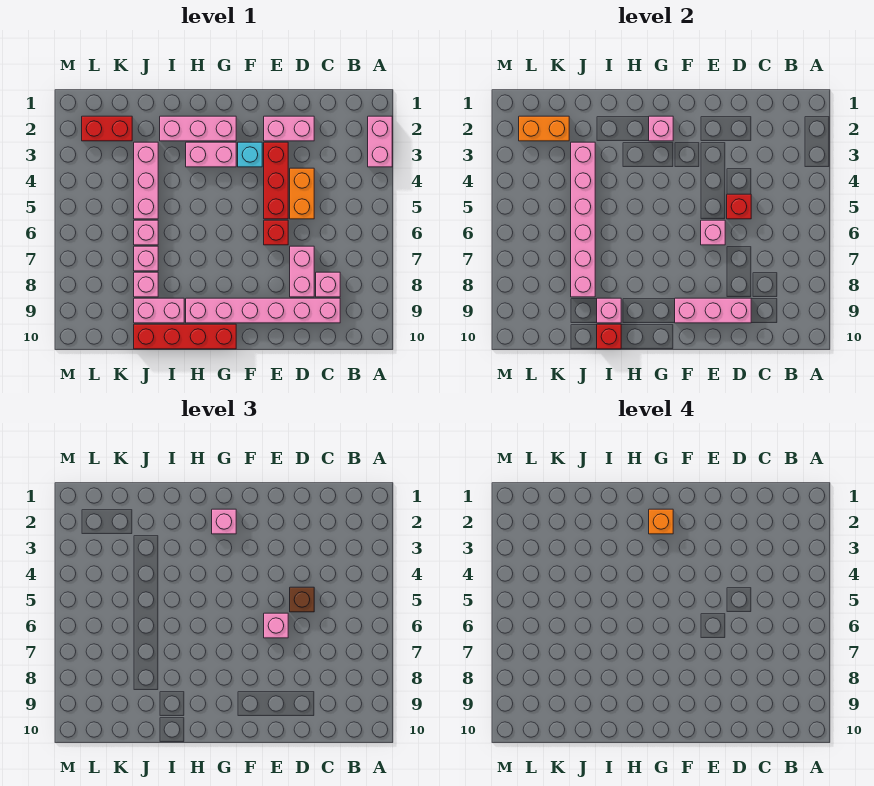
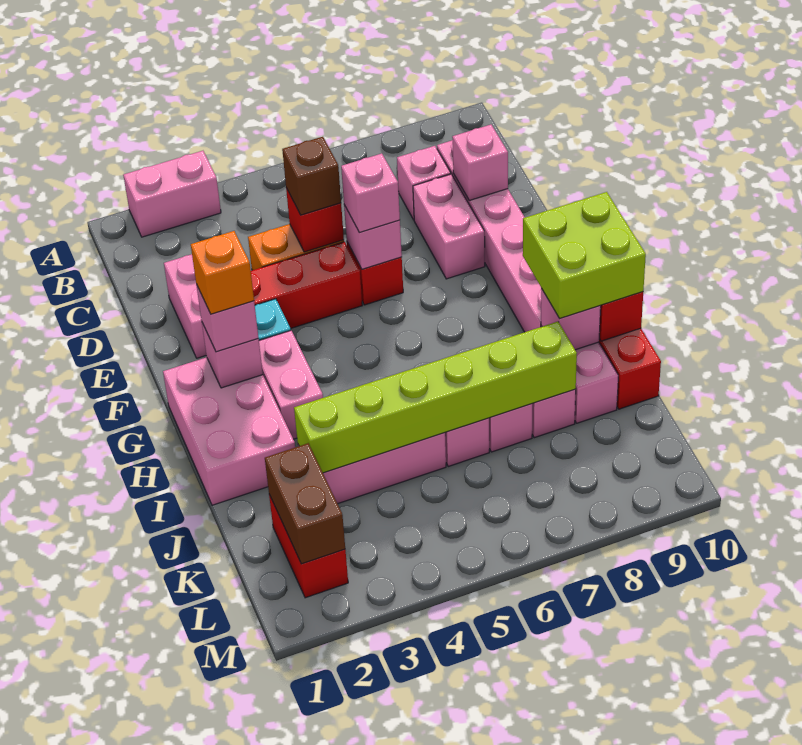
pink brick D7:D8 level 1 -> pink brick D8:E8 level 1
pink brick D9:F9 level 2 -> pink brick D9 level 2
pink brick G2:I2 level 1 -> pink brick G1:I2 level 1
none -> lime brick H9:I10 level 3
pink brick J3:J8 level 2 -> lime brick J3:J8 level 2
orange brick K2:L2 level 2 -> brown brick K2:L2 level 2

